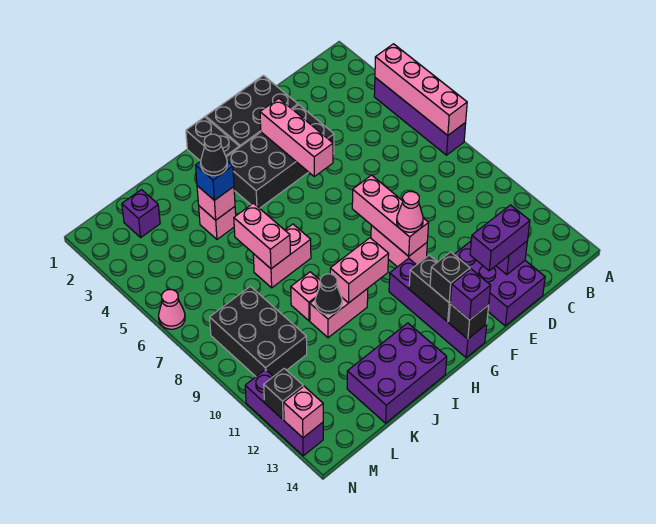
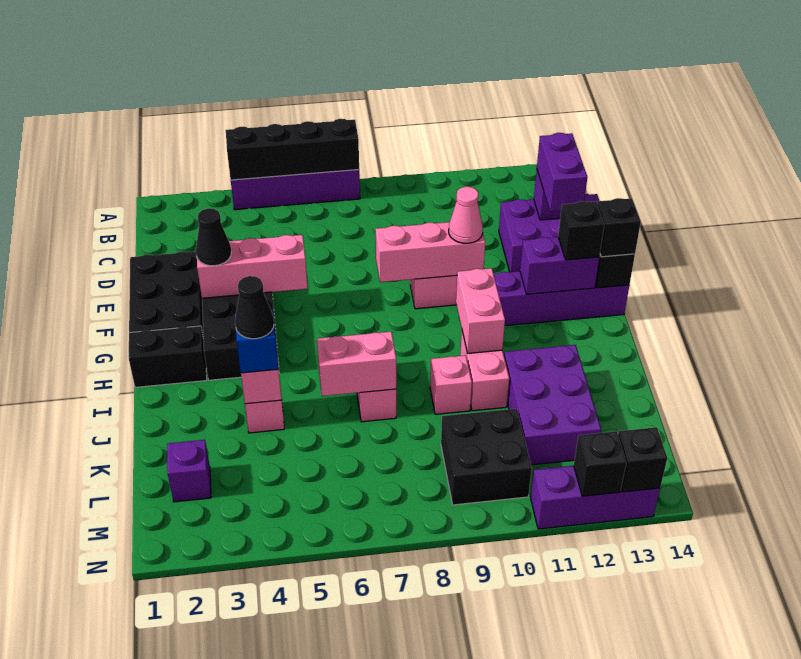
pink brick A4:A7 level 2 -> black brick A4:A7 level 2
black brick G12:G13 level 2 -> purple brick G12:G13 level 2
purple brick G14 level 3 -> black brick G14 level 3
purple brick I13:K14 level 1 -> purple brick J11:L12 level 1
black cone J10 level 2 -> black cone F3 level 3
black brick L8:M10 level 1 -> black brick L9:M10 level 1
pink cone N6 level 1 -> none
pink brick N13 level 2 -> black brick N13 level 2

